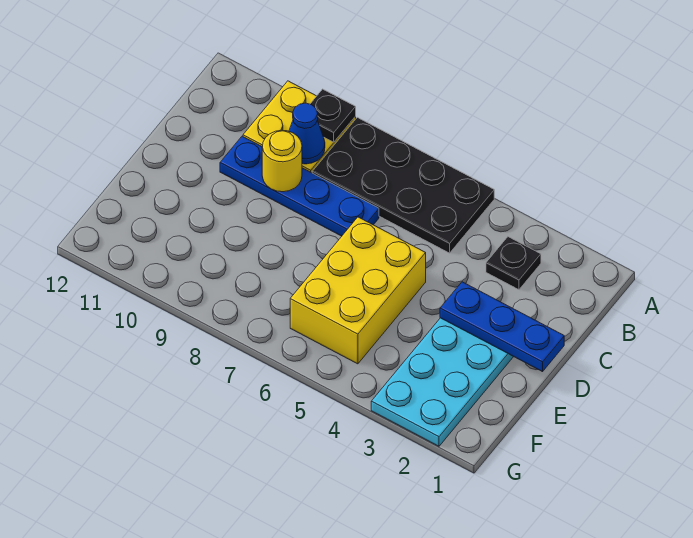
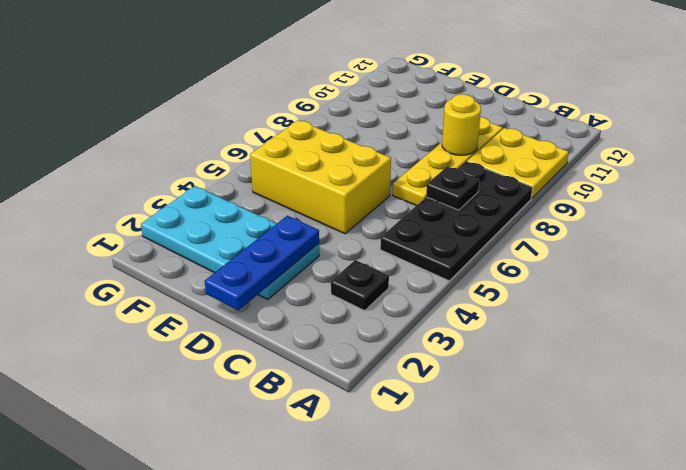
black plate A9 level 2 -> black plate B7 level 2
blue cone B9 level 2 -> none
blue plate C7:C10 level 1 -> yellow plate C7:C10 level 1

